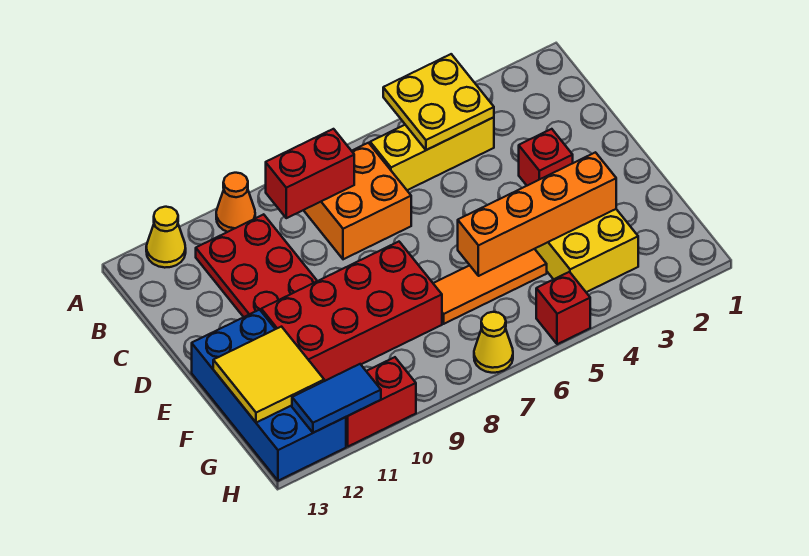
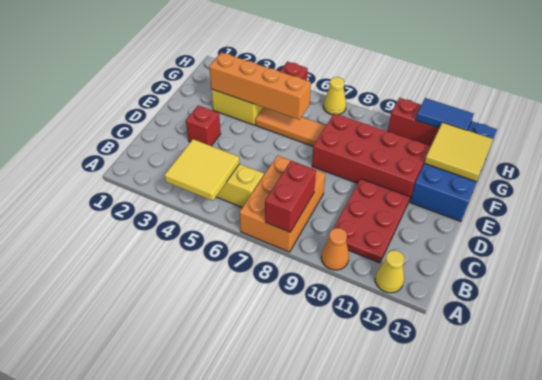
yellow plate A4:B5 level 2 -> yellow tile A4:B5 level 2
orange brick B7:C8 level 1 -> orange brick A7:C8 level 1
red brick B8:B9 level 2 -> red brick A8:B8 level 2

